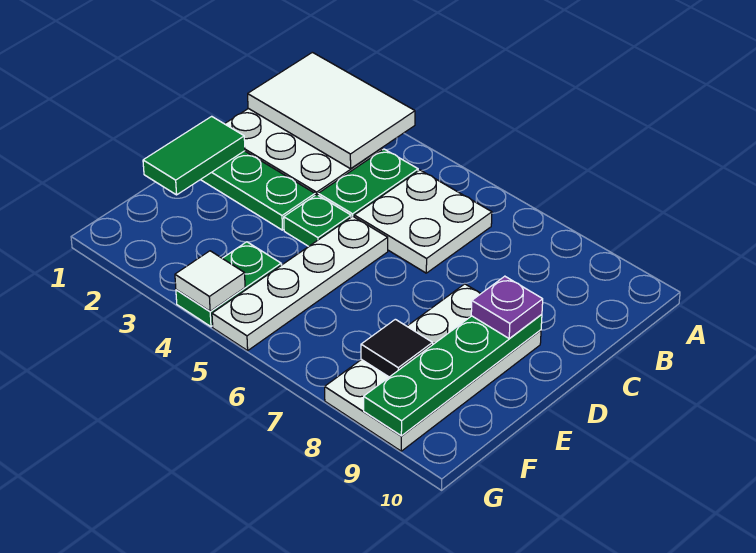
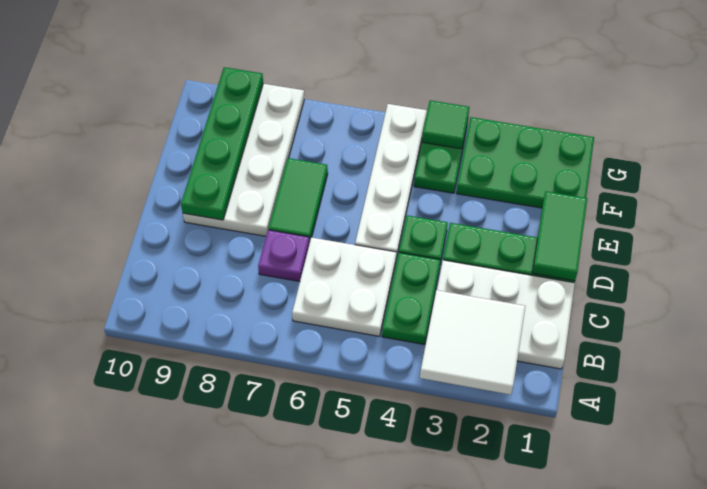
white tile A1:B3 level 2 -> white tile A2:B3 level 2
none -> green tile D7:E7 level 1
purple plate D9 level 3 -> purple plate C7 level 1
none -> green plate F1:G3 level 1
black tile F8 level 2 -> none
white tile G4 level 2 -> green tile G4 level 2

